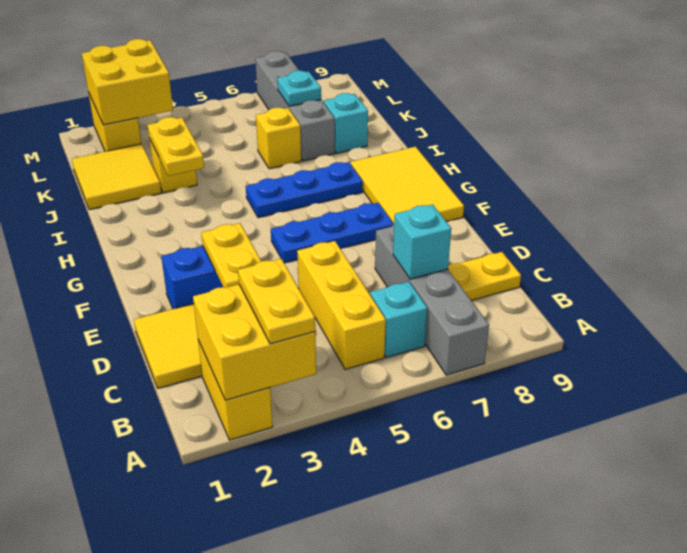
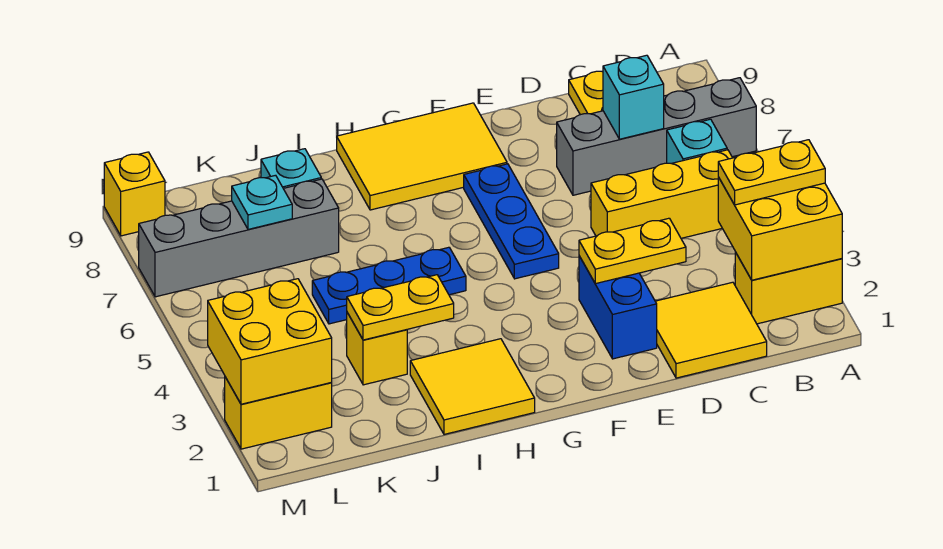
blue plate H5:H7 level 1 -> blue plate H5:J5 level 1
yellow tile J1:K2 level 1 -> yellow tile H1:I2 level 1
yellow brick J6 level 1 -> yellow brick M9 level 1

